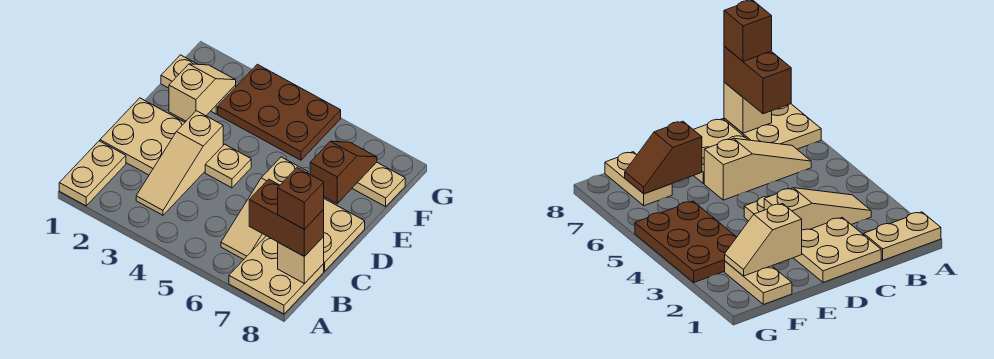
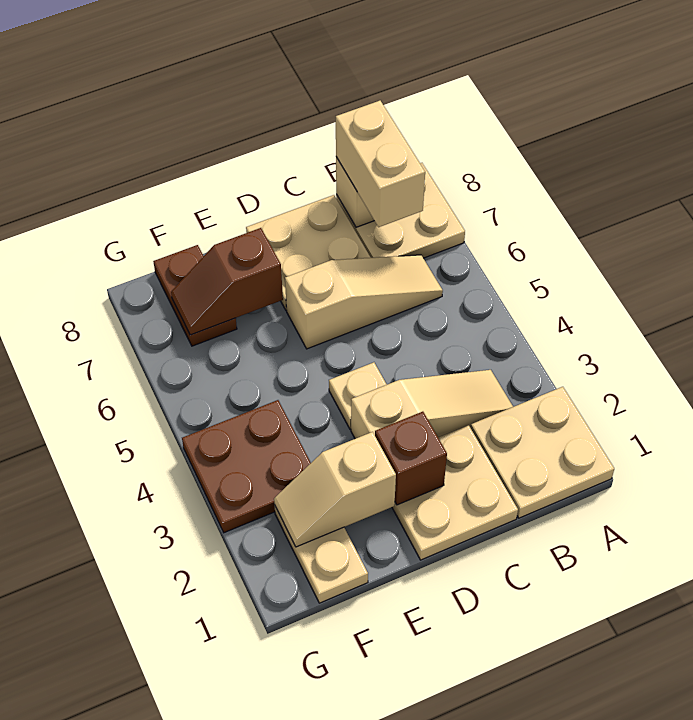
tan plate A1:B1 level 1 -> tan plate A1:B2 level 1
brown brick B7:B8 level 3 -> tan brick B7:B8 level 3
brown brick B8 level 4 -> brown brick D2 level 2
brown plate F3:G5 level 1 -> brown plate F3:G4 level 1
tan plate F7:F8 level 1 -> brown plate F7:F8 level 1

